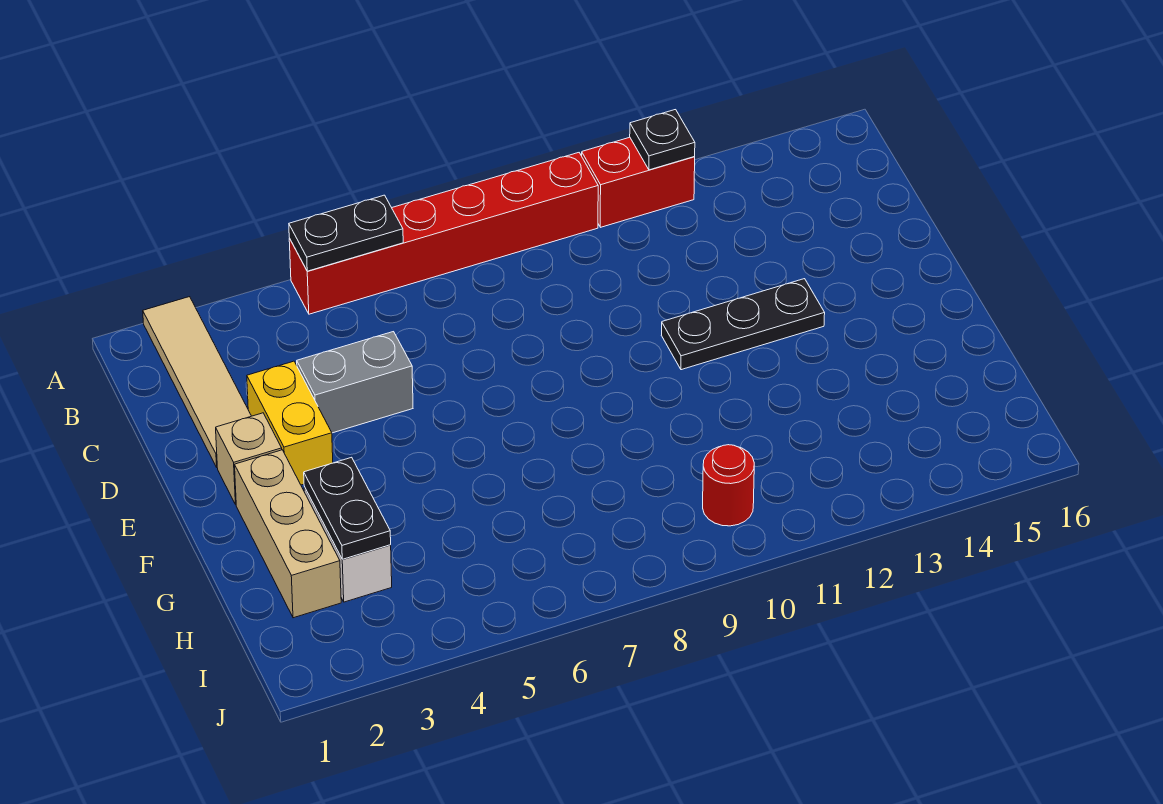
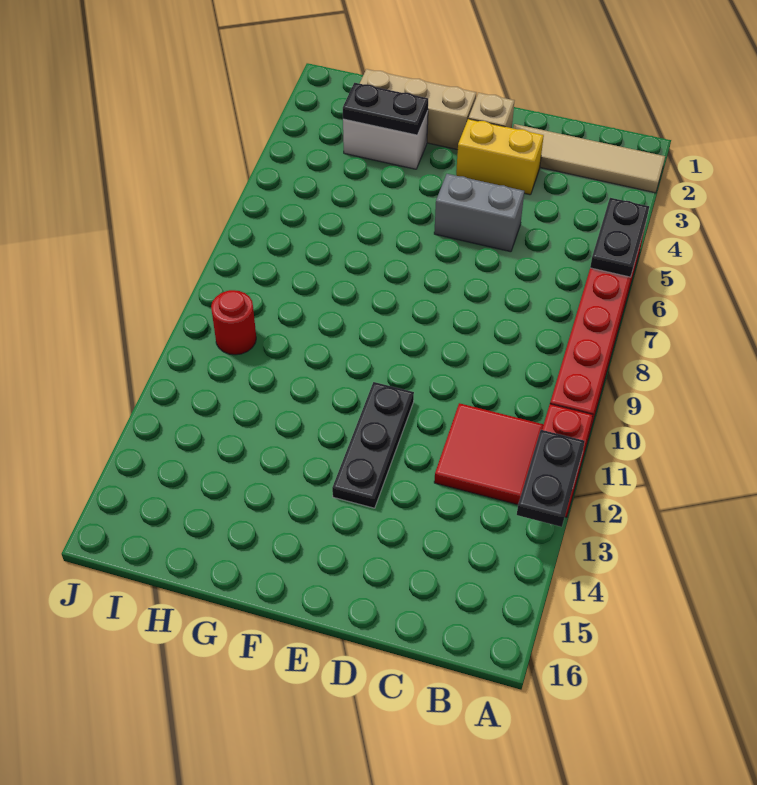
black plate A12 level 2 -> black plate A12:A13 level 2
none -> red tile B11:C12 level 1
grey brick D4:D5 level 1 -> grey brick D5:E5 level 1

